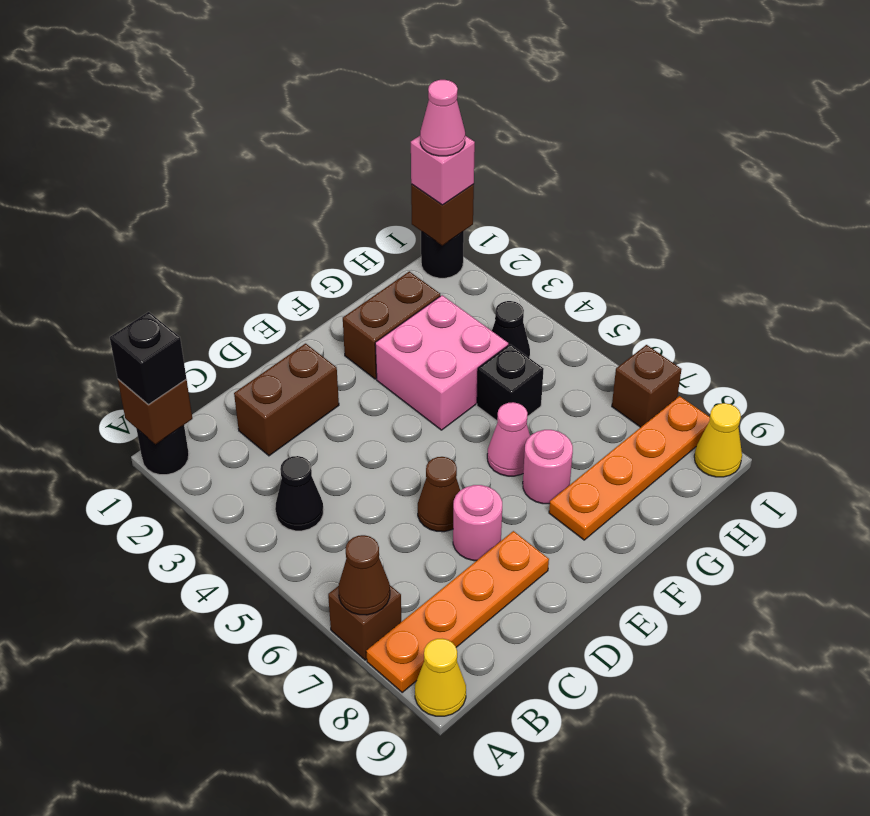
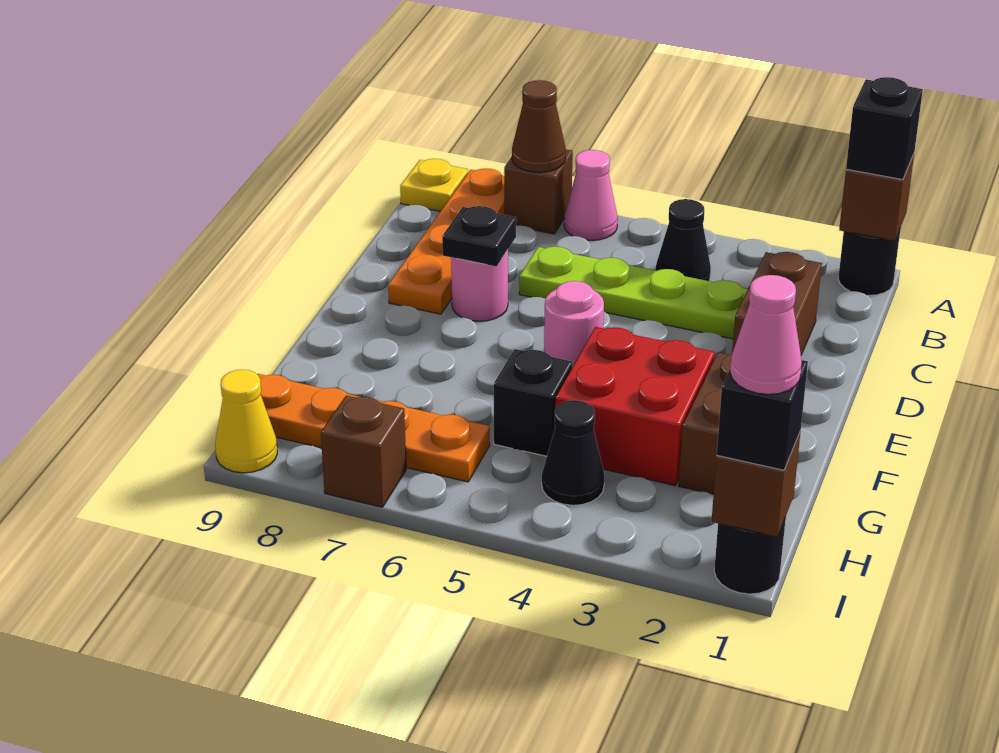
yellow cone A9 level 1 -> yellow plate A9 level 1
none -> lime plate C3:C6 level 1
brown cone D6 level 1 -> none
none -> black plate D7 level 2
pink brick F3:G4 level 1 -> red brick F3:G4 level 1
pink cone F6 level 1 -> pink cone A6 level 1
pink round brick F7 level 1 -> pink round brick E5 level 1
orange plate F8:I8 level 1 -> orange plate H6:H9 level 1
pink brick I1 level 3 -> black brick I1 level 3

